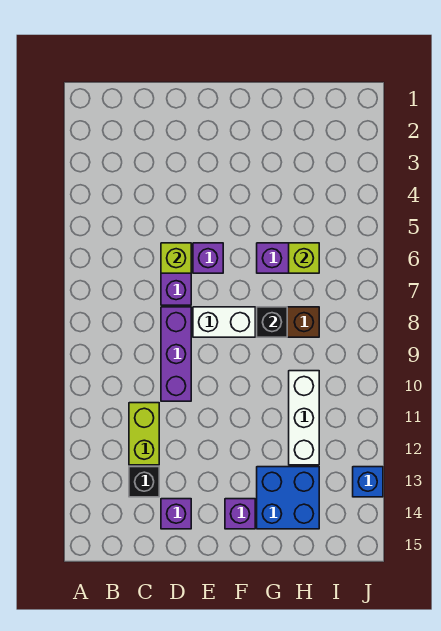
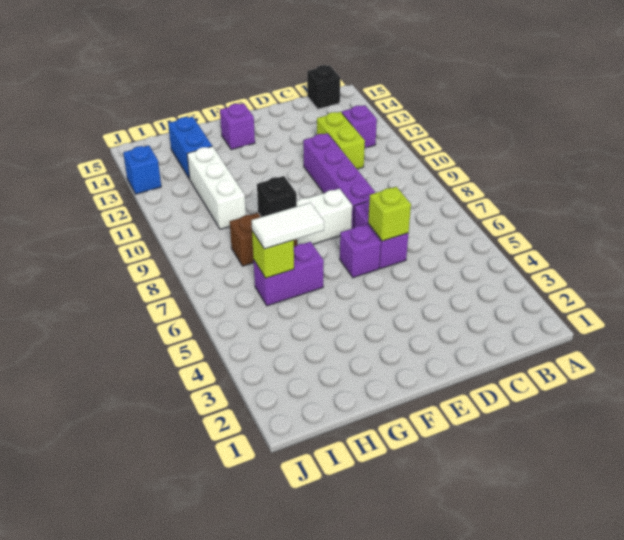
black brick C13 level 1 -> black brick B15 level 1
purple brick D8:D10 level 1 -> purple brick D8:D11 level 1
purple brick D14 level 1 -> purple brick B12 level 1
none -> white tile G6:H6 level 3
blue brick G13:H14 level 1 -> blue brick H13:H14 level 1

